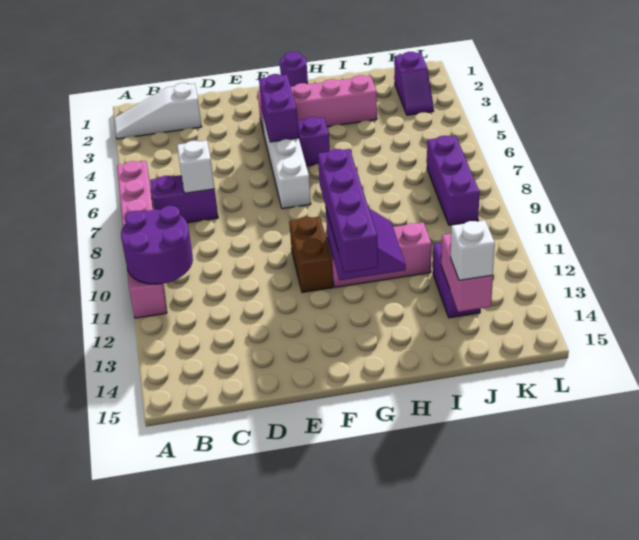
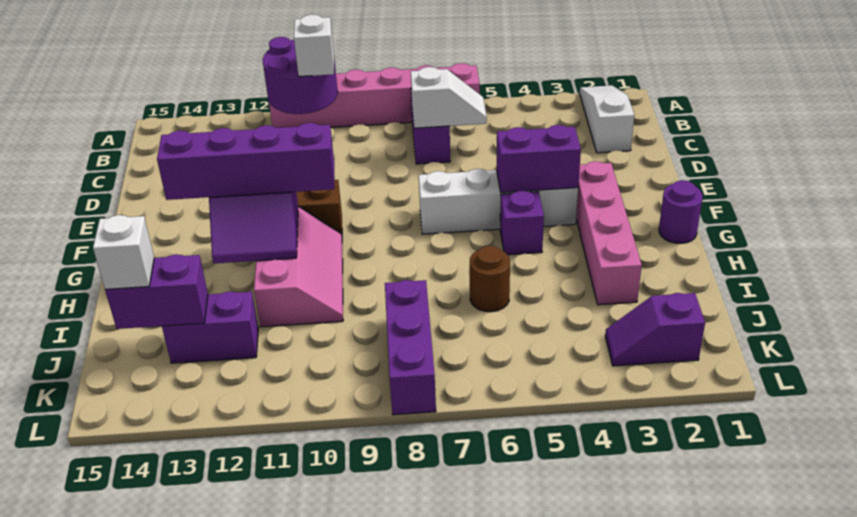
none -> white brick B10 level 3
none -> brown round brick I6 level 1
pink brick J13:J14 level 2 -> purple brick J13:J14 level 2
purple brick K7:K9 level 1 -> purple brick J8:L8 level 1

